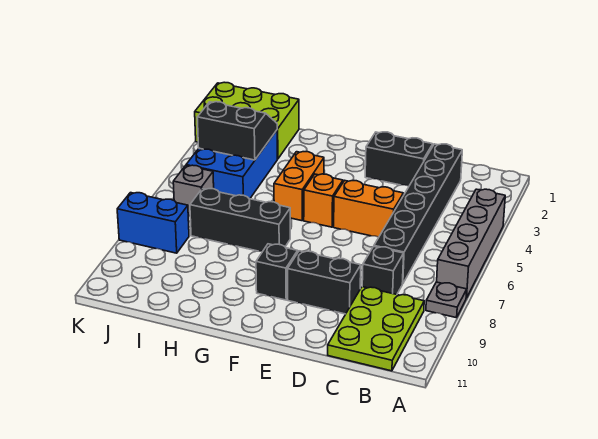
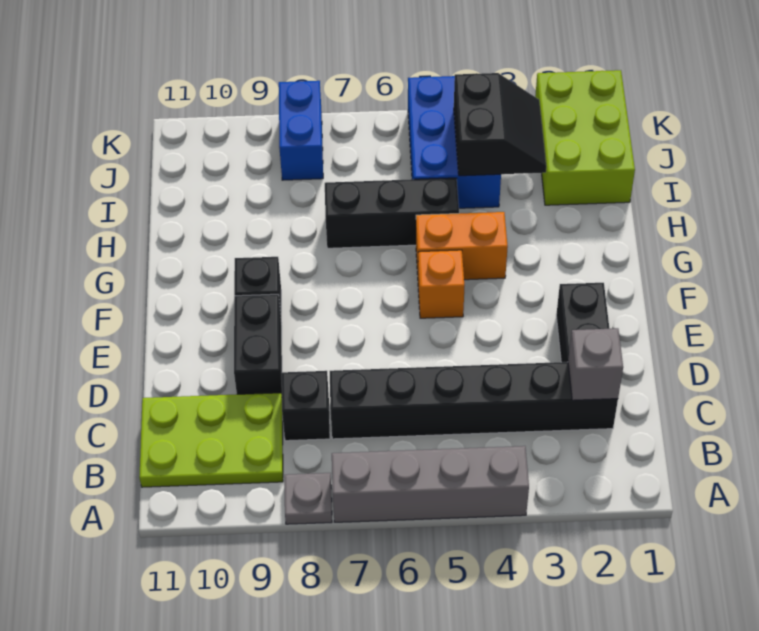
orange brick D5:E5 level 1 -> none
black brick G7:I7 level 1 -> black brick H5:H7 level 1
blue brick I3:J5 level 1 -> blue brick I4:K5 level 1
grey brick J6 level 1 -> grey brick C2 level 2

